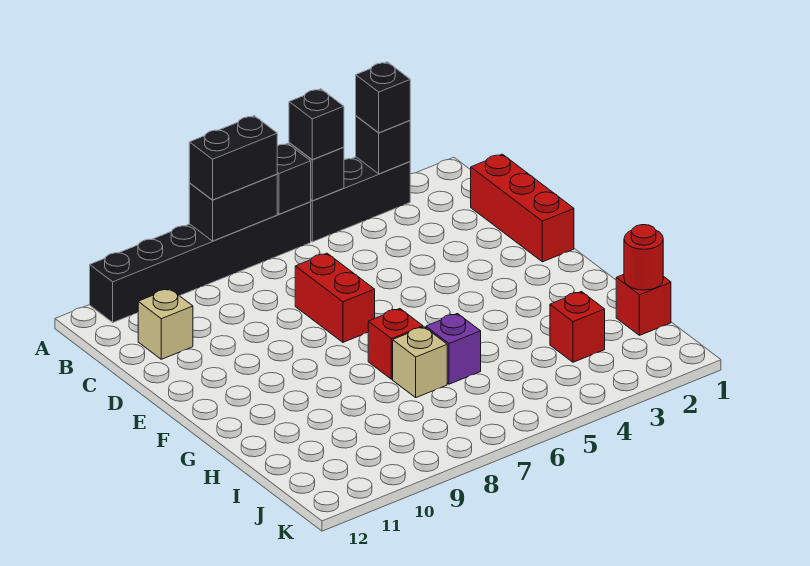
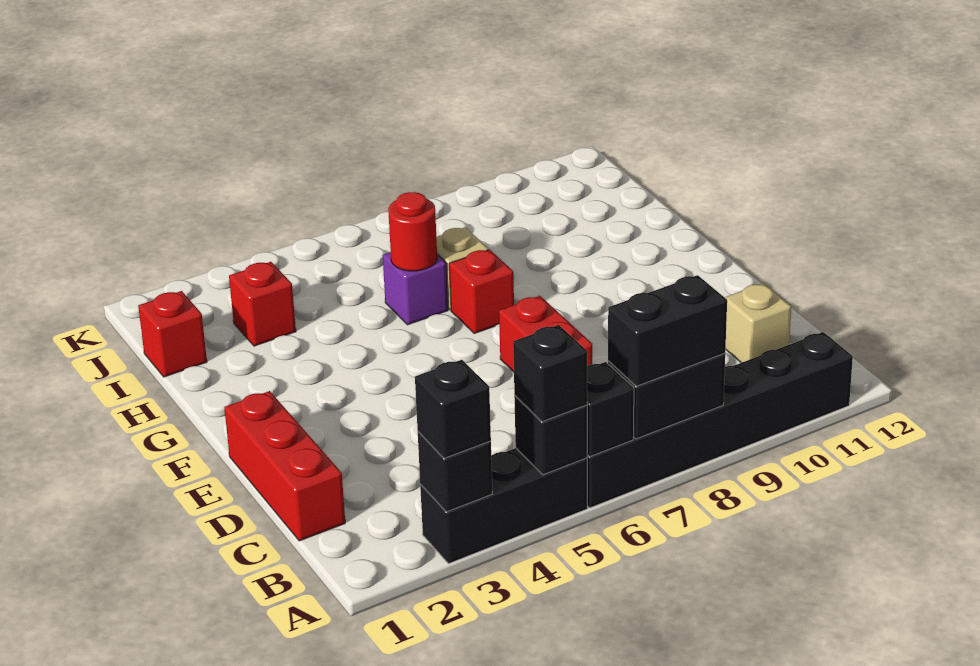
red round brick I1 level 2 -> red round brick H6 level 2

